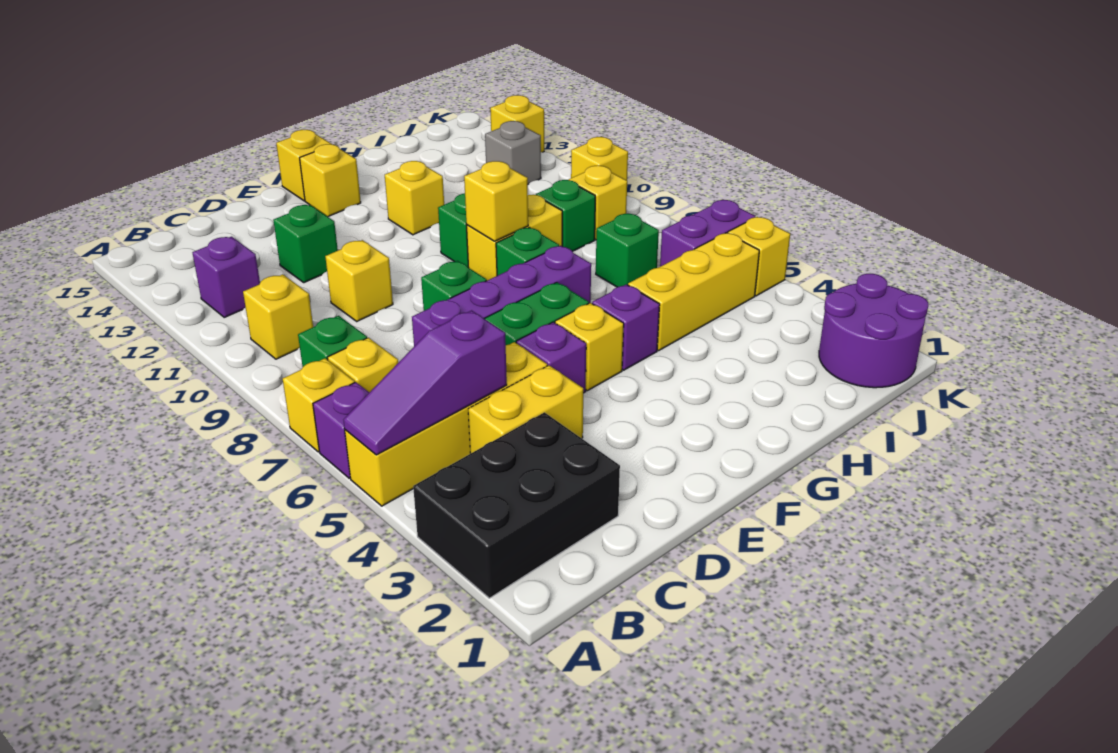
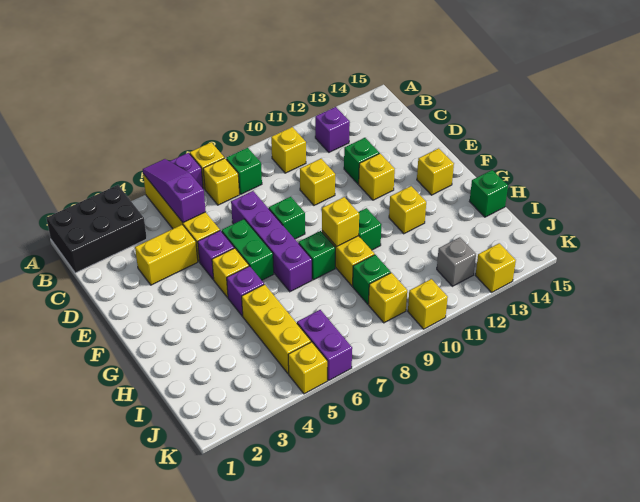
black brick A2:C3 level 1 -> black brick A1:B3 level 1
yellow brick C4:D4 level 1 -> yellow brick D3:D4 level 1
yellow brick F15 level 1 -> yellow brick E12 level 1
green brick I7 level 1 -> green brick H15 level 1
purple round brick J1:K2 level 1 -> none

